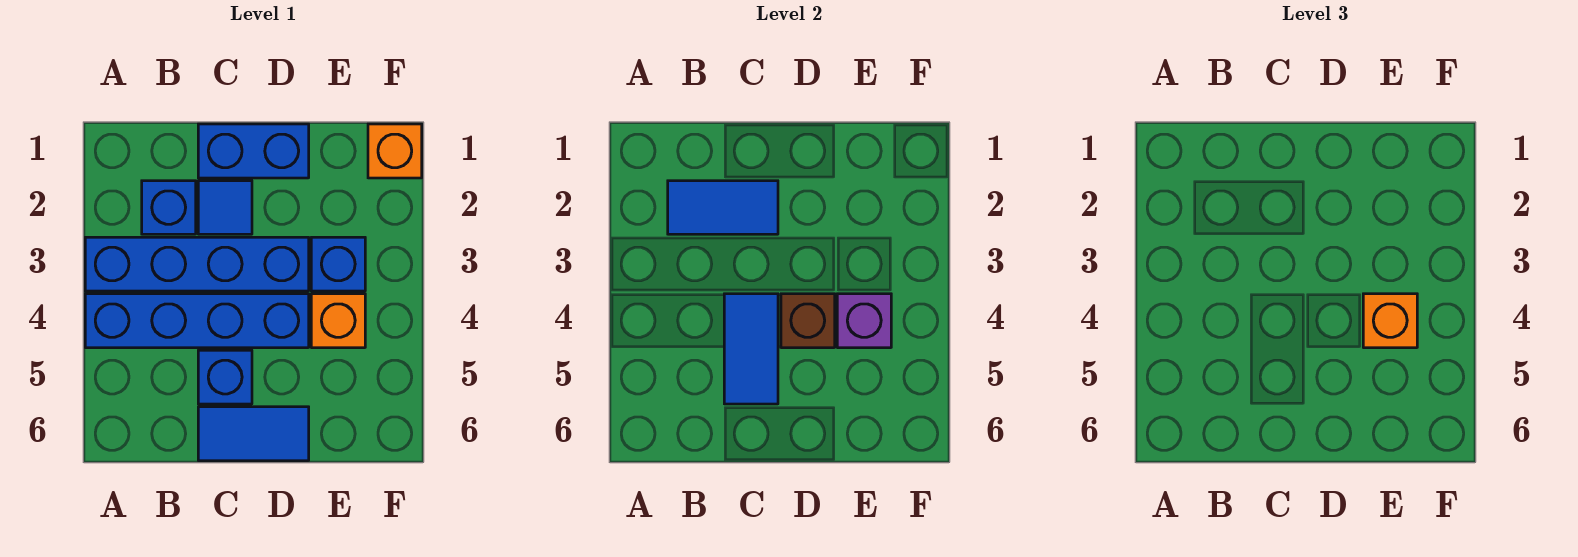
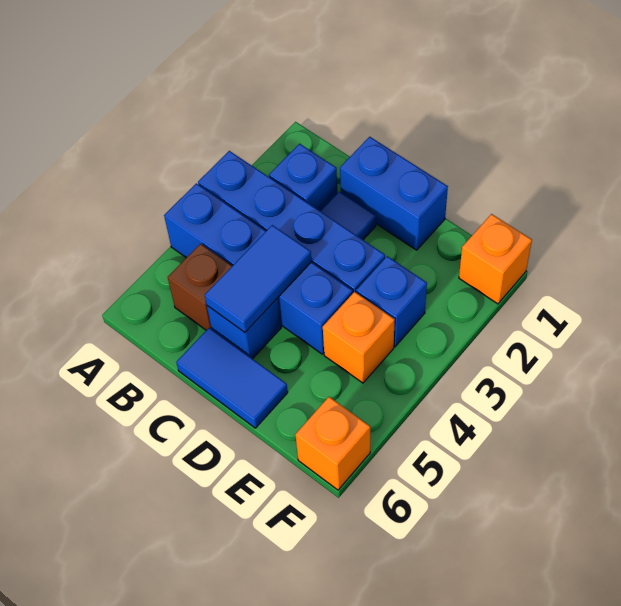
blue tile B2:C2 level 2 -> none
brown brick D4 level 2 -> brown brick B5 level 1
purple brick E4 level 2 -> none
orange brick E4 level 3 -> orange brick F6 level 1

